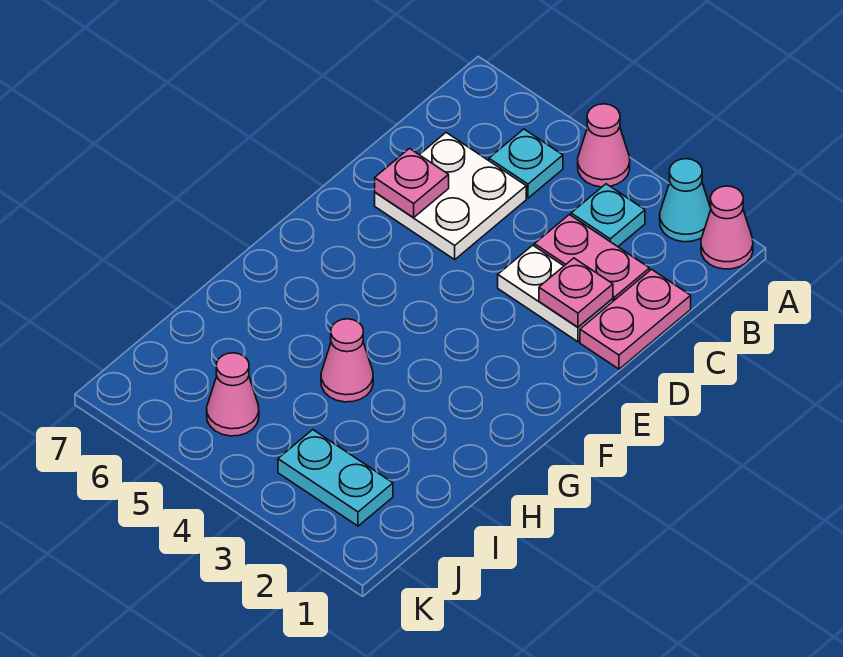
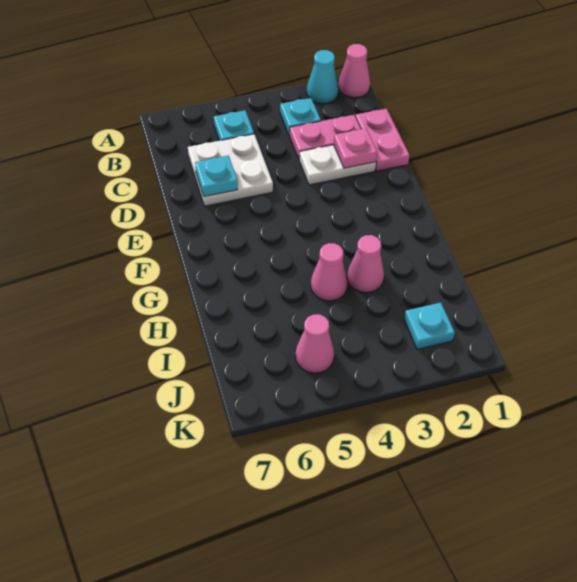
pink cone A4 level 1 -> pink cone H3 level 1
pink plate D6 level 2 -> cyan plate D6 level 2
cyan plate J2:J3 level 1 -> cyan plate J2 level 1

